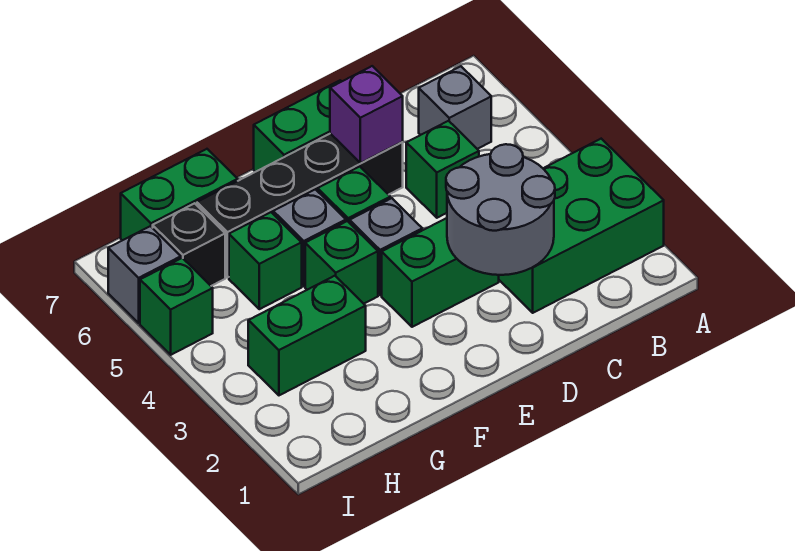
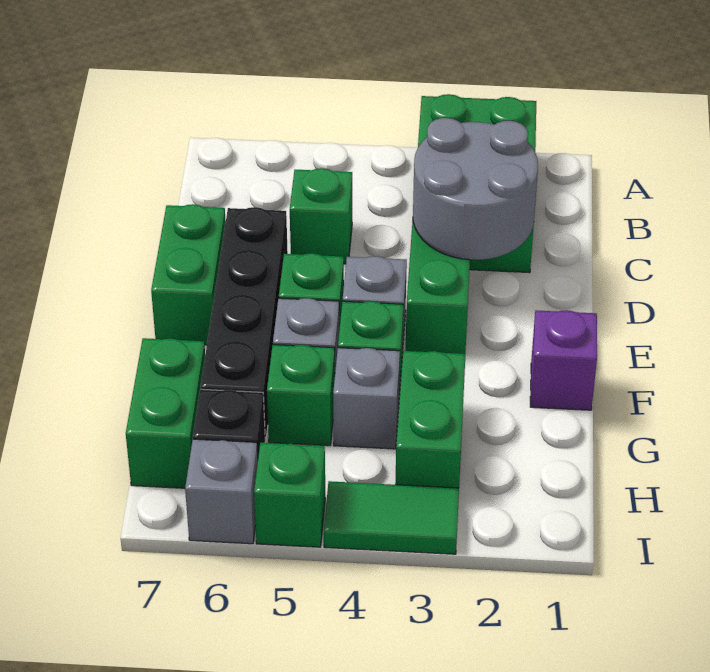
grey brick B6 level 1 -> grey brick G4 level 1
purple brick D6 level 2 -> purple brick F1 level 1
none -> green tile I3:I4 level 1

